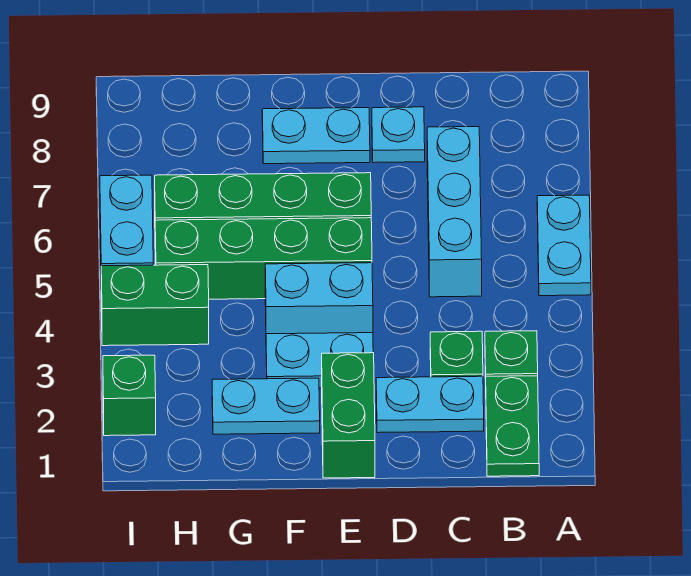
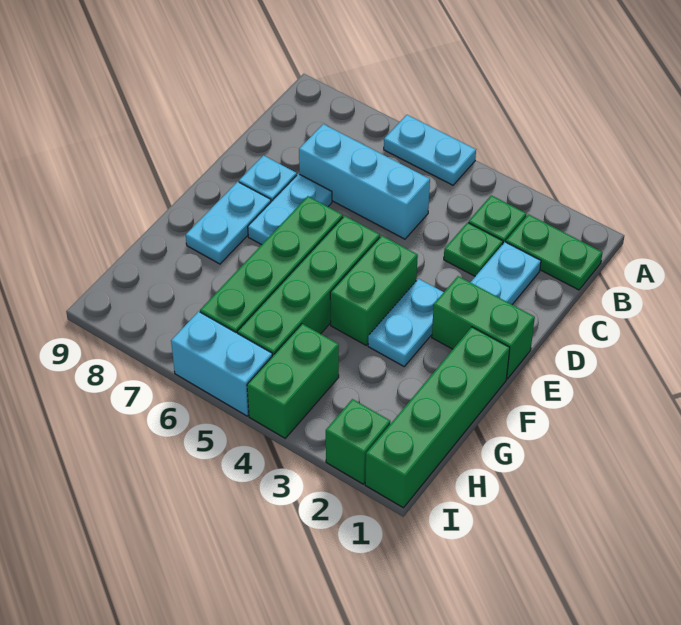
cyan brick E4:F4 level 1 -> green brick E4:F4 level 1
none -> green brick F1:I1 level 1
cyan plate F2:G2 level 1 -> cyan plate D7:E7 level 1

